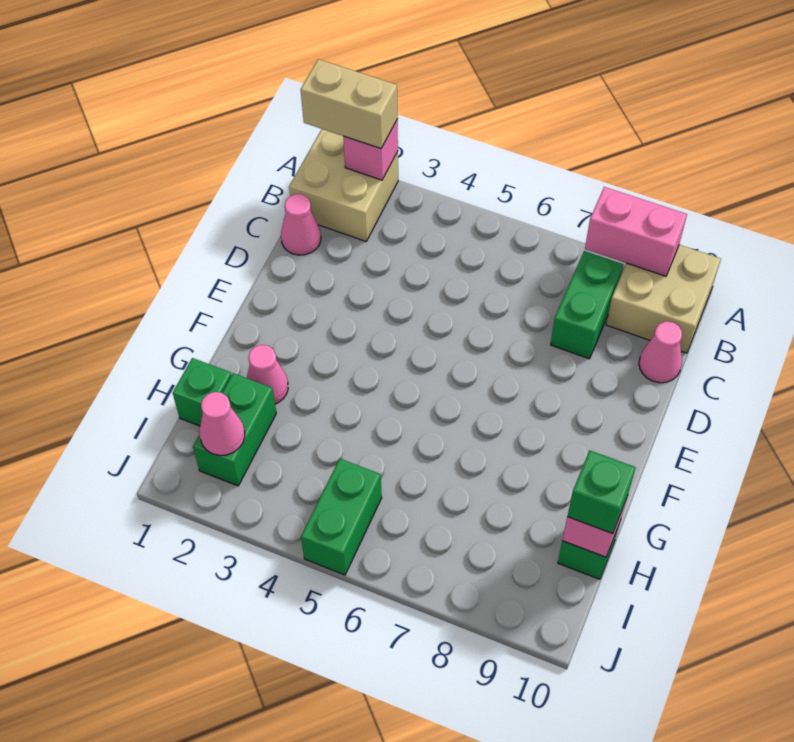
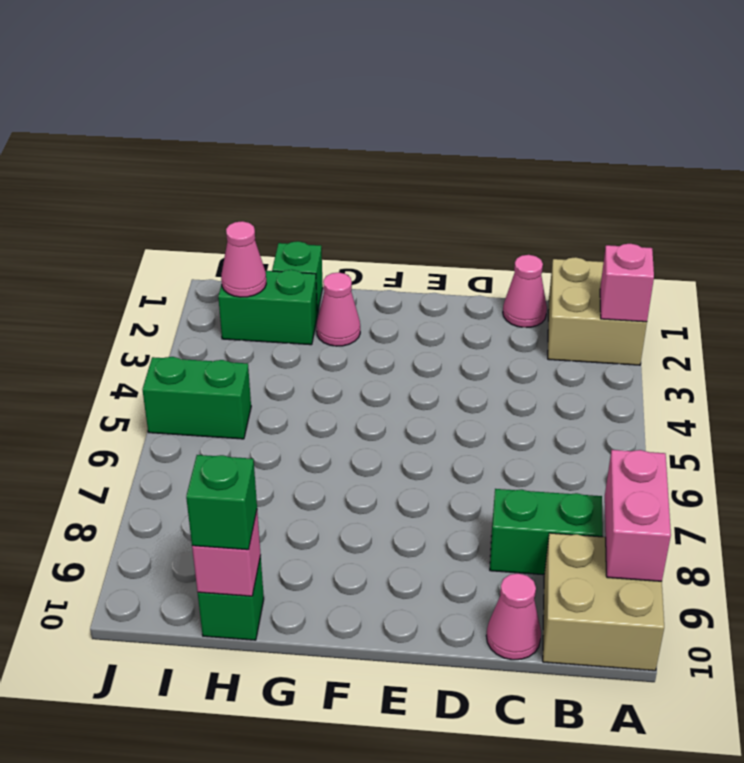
tan brick A1:A2 level 3 -> none

